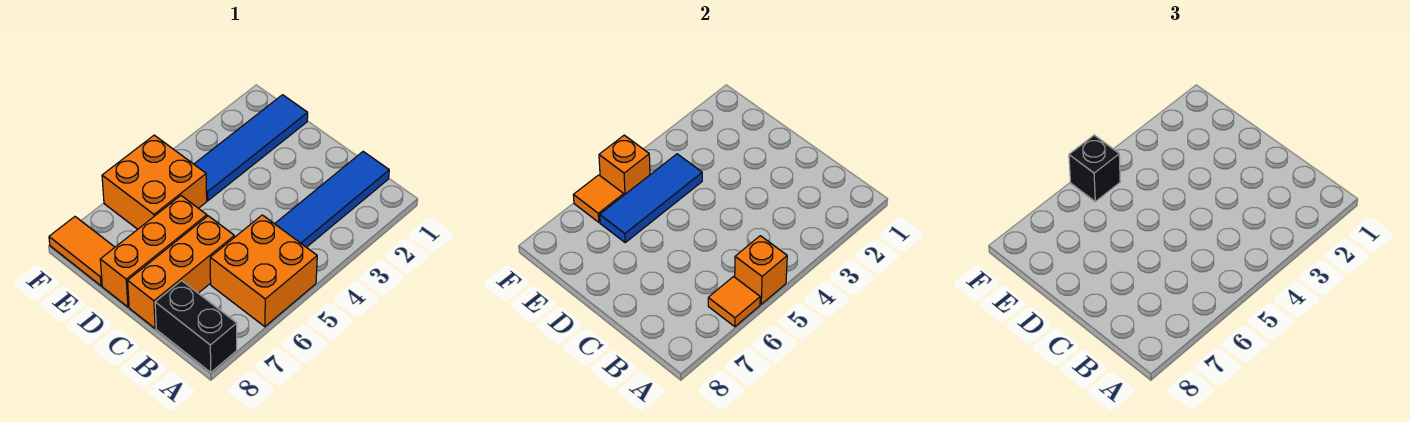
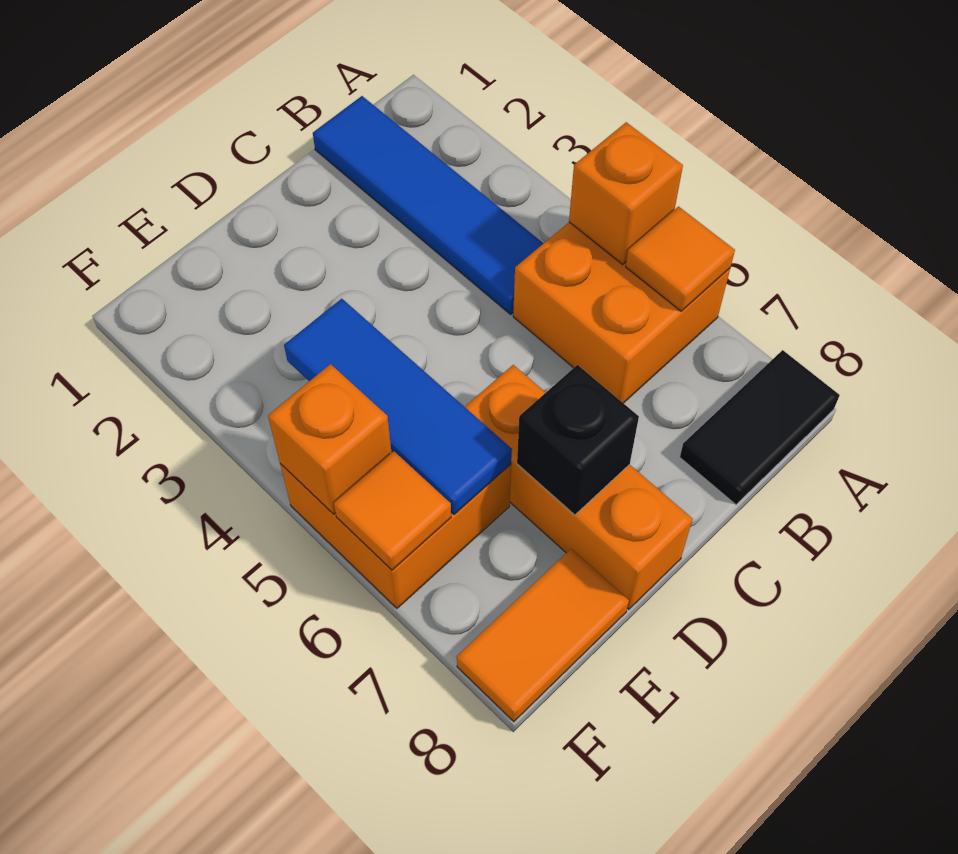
black brick A8:B8 level 1 -> black tile A8:B8 level 1
orange brick C6:C8 level 1 -> none
blue tile E1:E4 level 1 -> none
black brick F5 level 3 -> black brick D7 level 2

